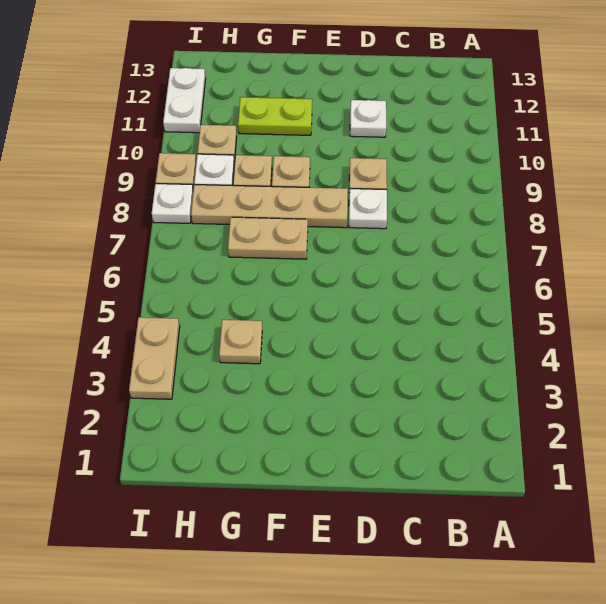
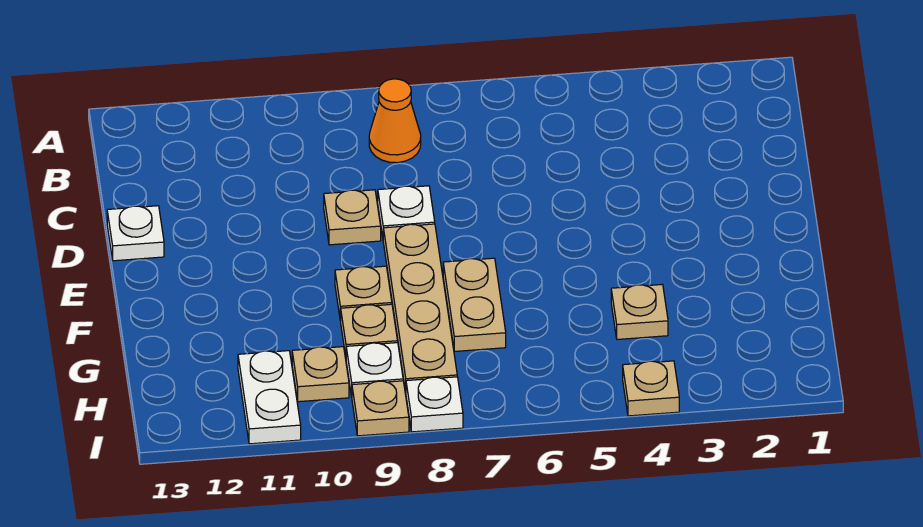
none -> orange cone B8 level 1
white plate D11 level 1 -> white plate D13 level 1
lime plate F11:G11 level 1 -> none
tan plate I3:I4 level 1 -> tan plate I4 level 1
white plate I11:I12 level 1 -> white plate H11:I11 level 1

